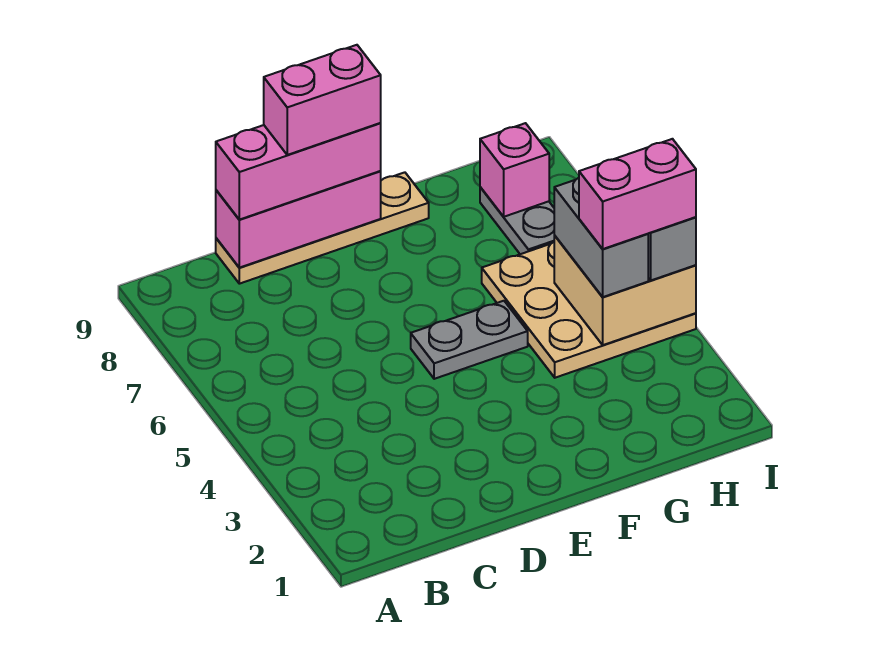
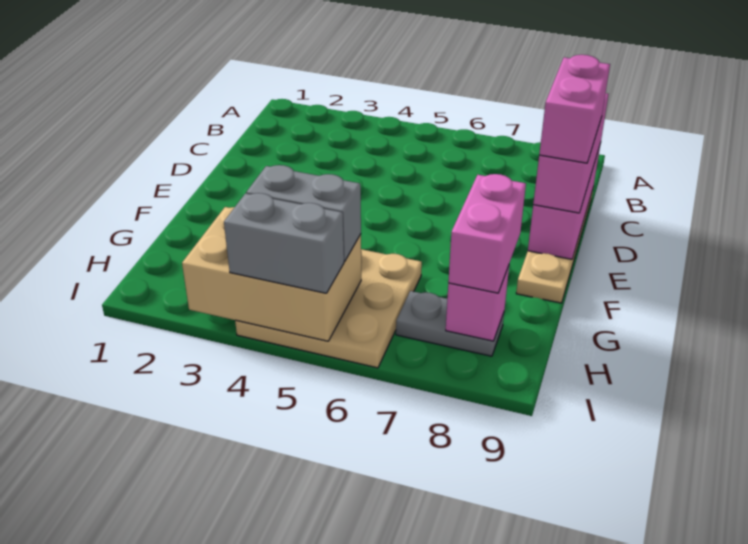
grey plate E5:F5 level 1 -> none
tan brick H4:I5 level 2 -> tan brick H3:I5 level 2
pink brick H4:I4 level 4 -> pink brick G8:H8 level 3

